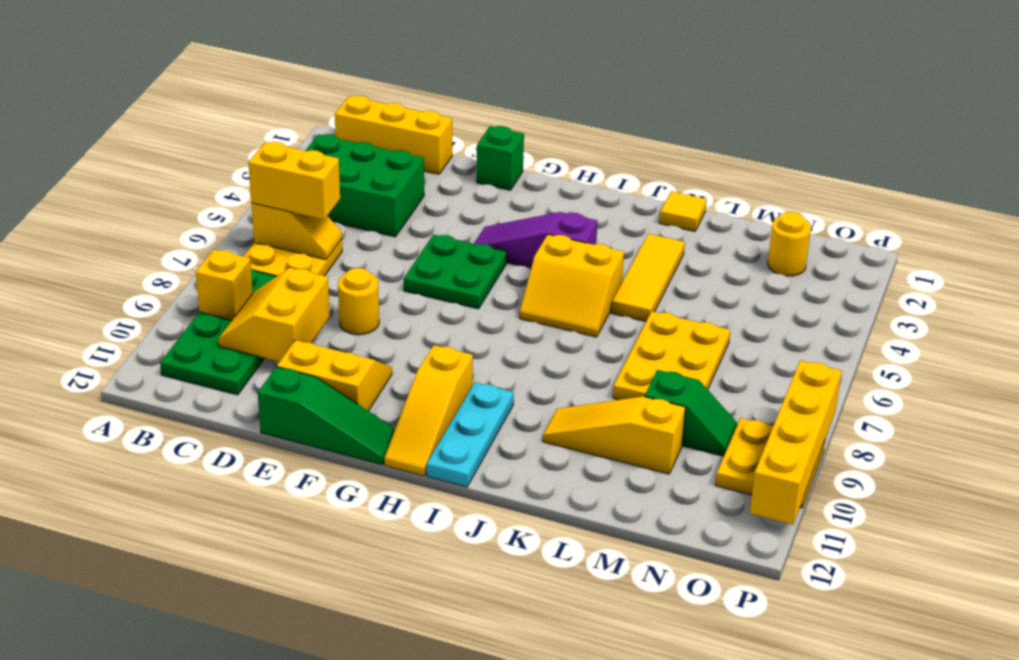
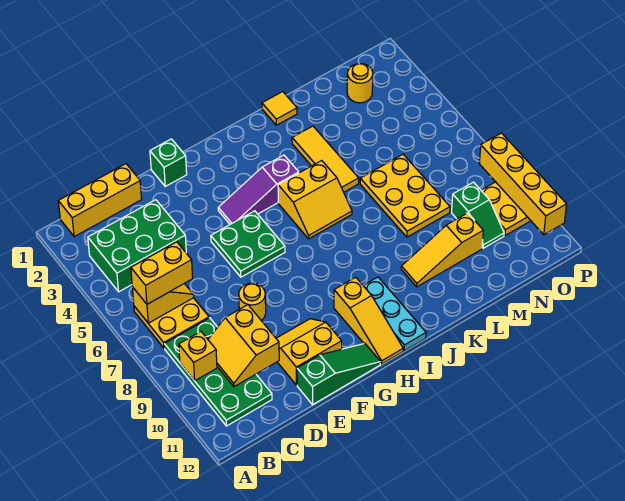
green slope M9:N9 level 1 top M -> green slope N9:N10 level 1 top 9

